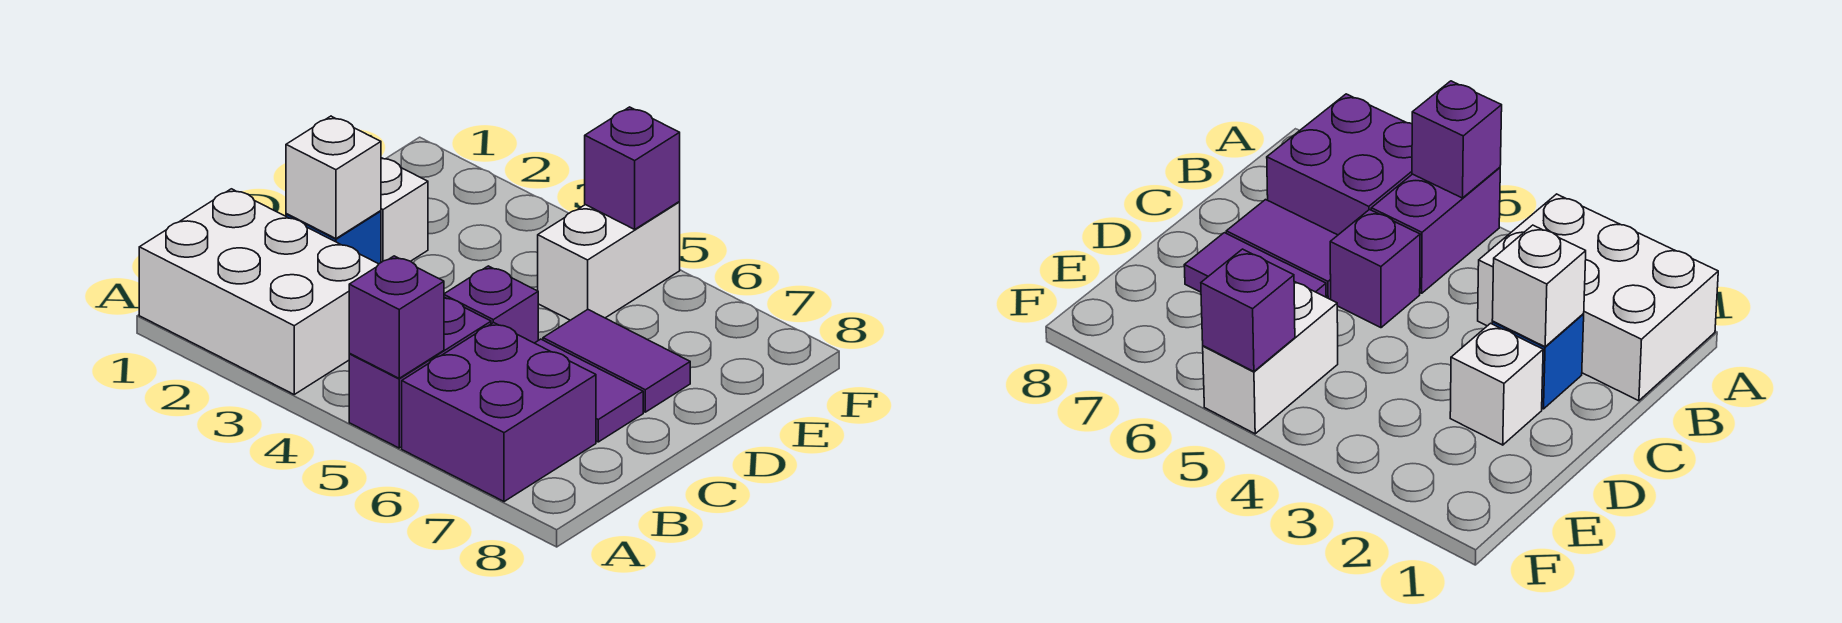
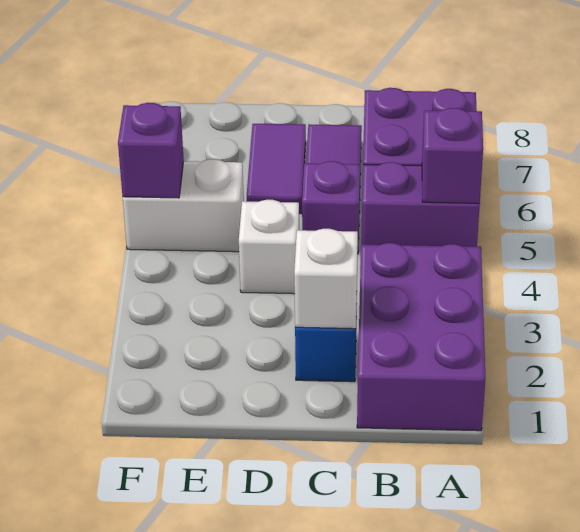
white brick A1:B3 level 1 -> purple brick A1:B3 level 1
white brick D2 level 1 -> white brick D4 level 1

